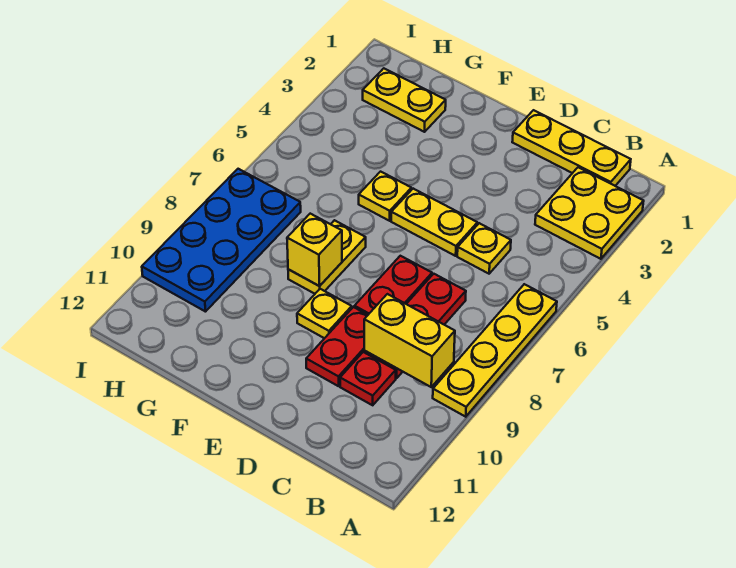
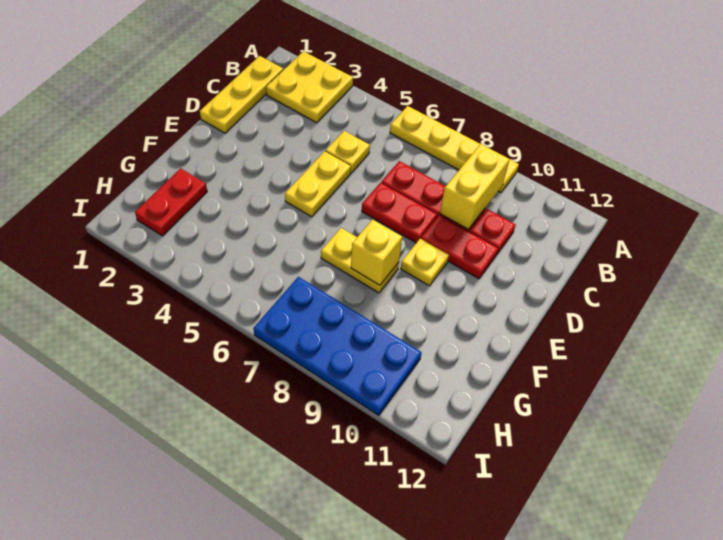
yellow plate F5 level 1 -> none
yellow plate G2:H2 level 1 -> red plate G2:H2 level 1

